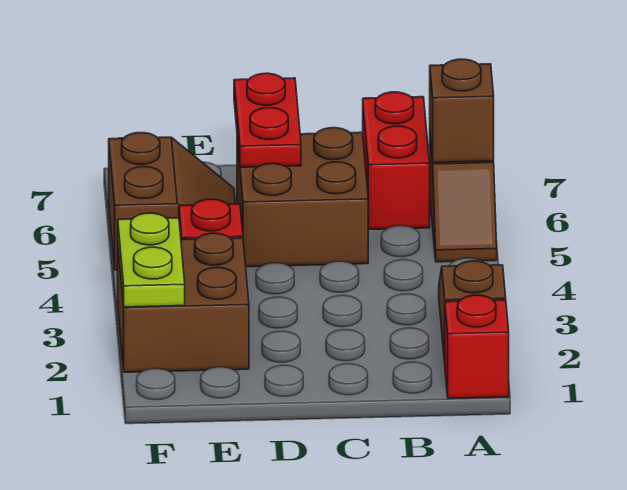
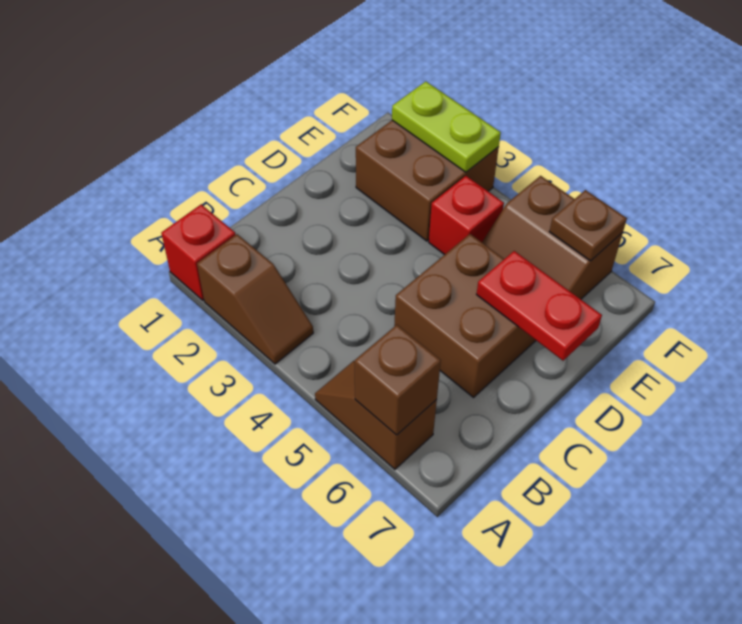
red brick B6:B7 level 1 -> none
none -> brown plate F6 level 2

